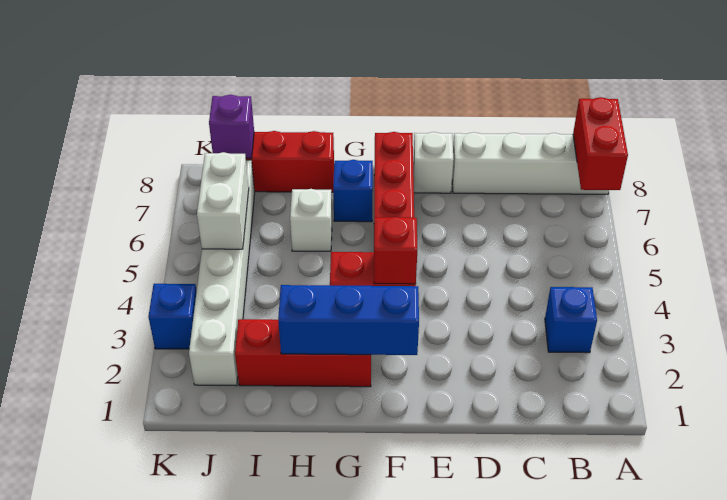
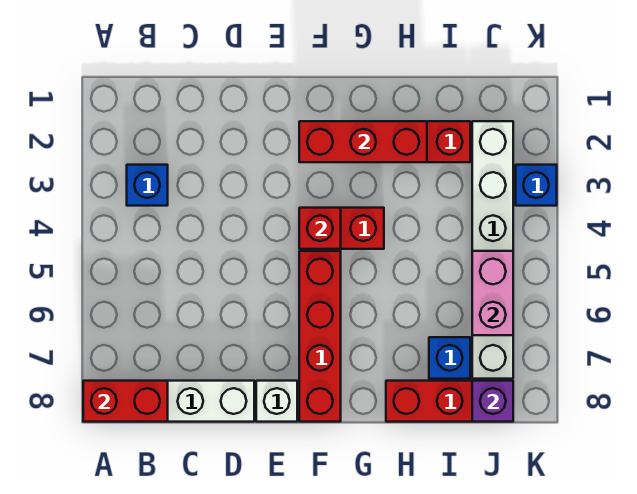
red brick A7:A8 level 2 -> red brick A8:B8 level 2
blue brick F2:H2 level 2 -> red brick F2:H2 level 2
blue brick G7 level 1 -> blue brick I7 level 1
white brick H6 level 1 -> none
white brick J5:J6 level 2 -> pink brick J5:J6 level 2

